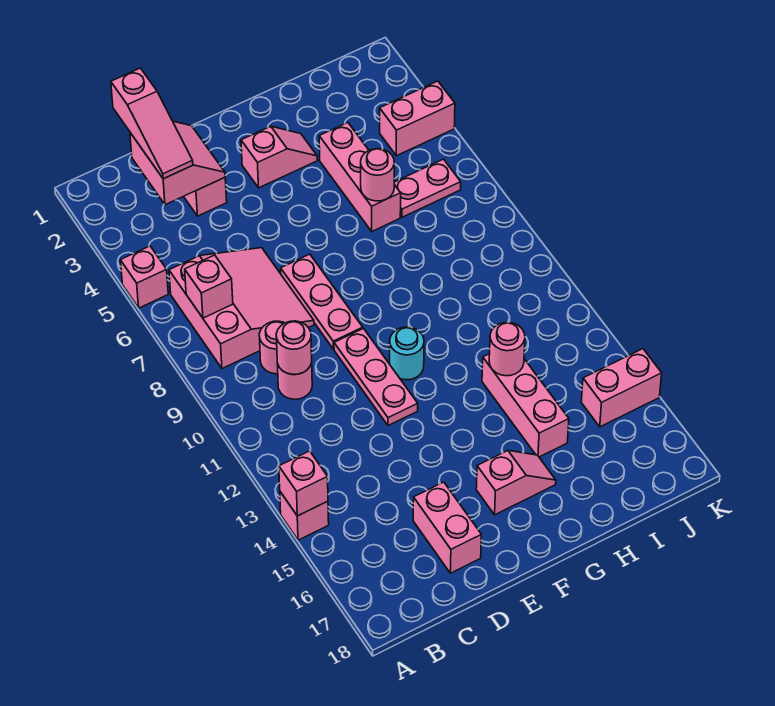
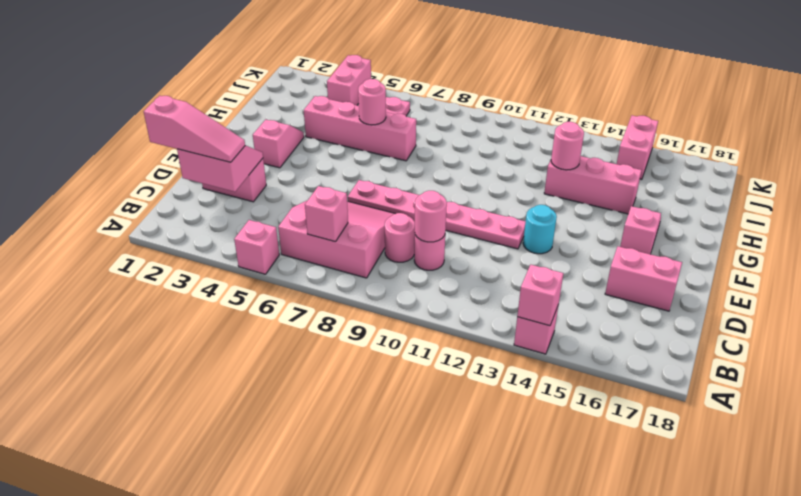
cyan round brick F11 level 1 -> cyan round brick E13 level 1
pink brick H4:H6 level 1 -> pink brick H4:H7 level 1

